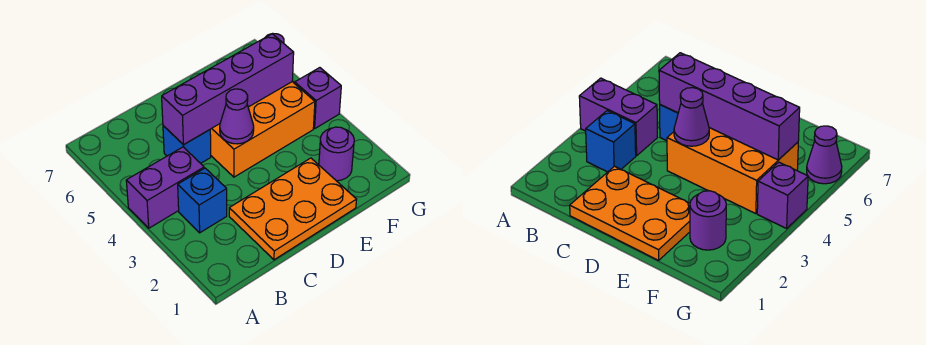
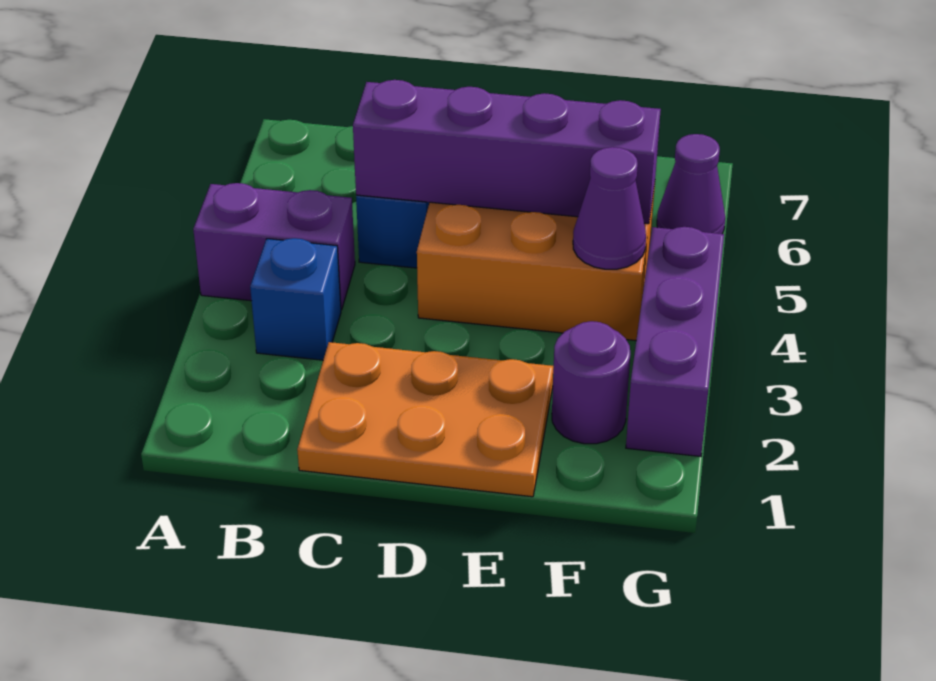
purple cone D4 level 2 -> purple cone F4 level 2
purple brick G4 level 1 -> purple brick G2:G4 level 1

